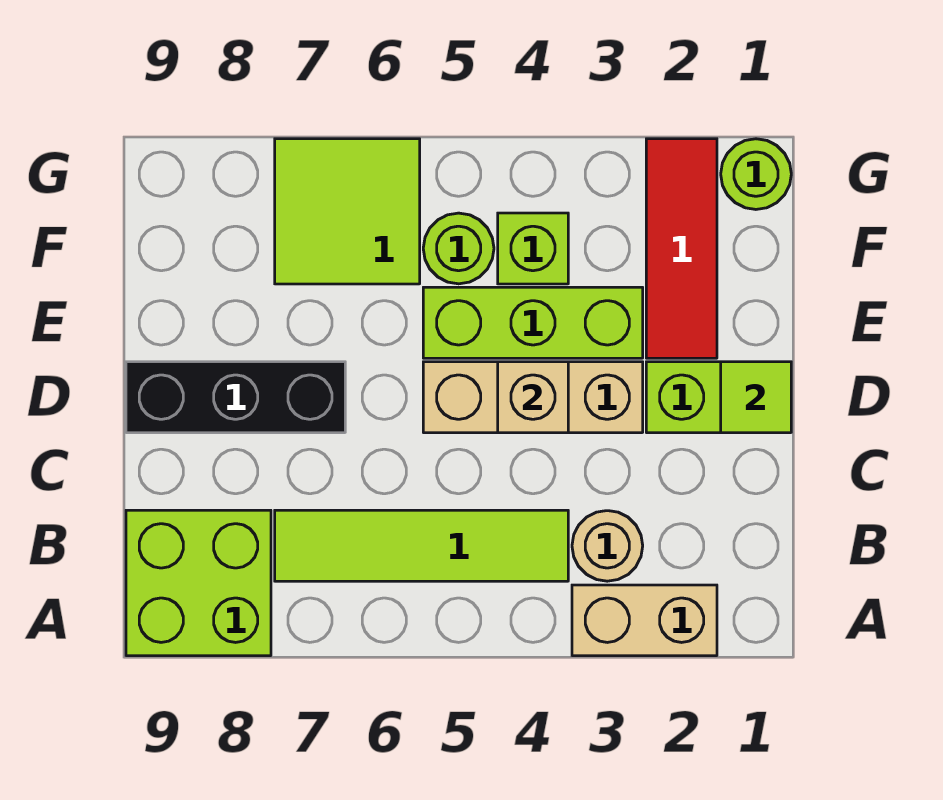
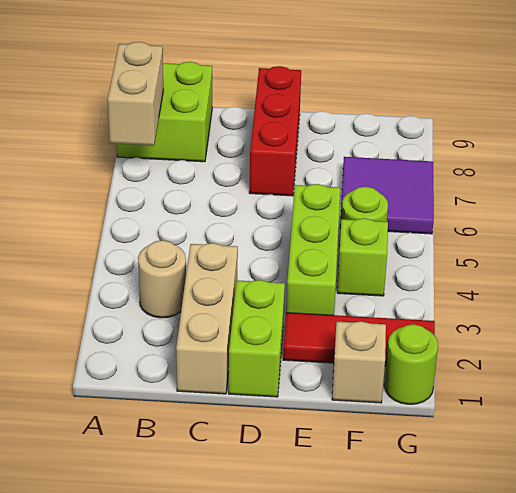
tan brick A2:A3 level 1 -> tan brick A7:A8 level 2
lime tile B4:B7 level 1 -> none
lime tile D1 level 2 -> none
tan brick D3:D5 level 1 -> tan brick C1:C3 level 1
tan brick D4 level 2 -> tan brick F1 level 1
black brick D7:D9 level 1 -> red brick D7:D9 level 1
lime tile F6:G7 level 1 -> purple tile F6:G7 level 1

